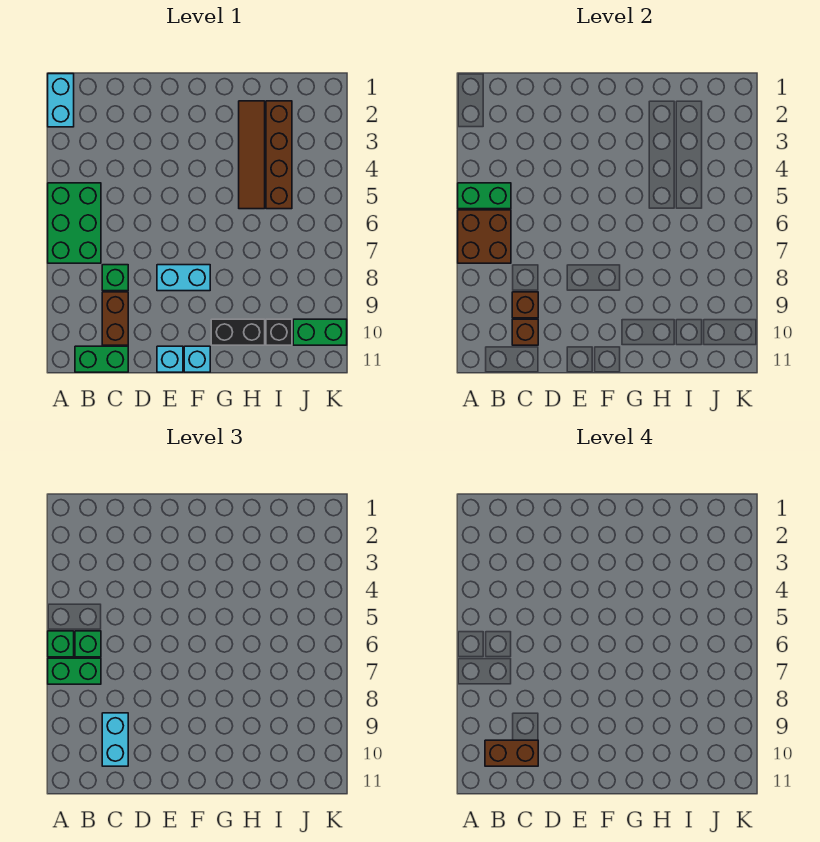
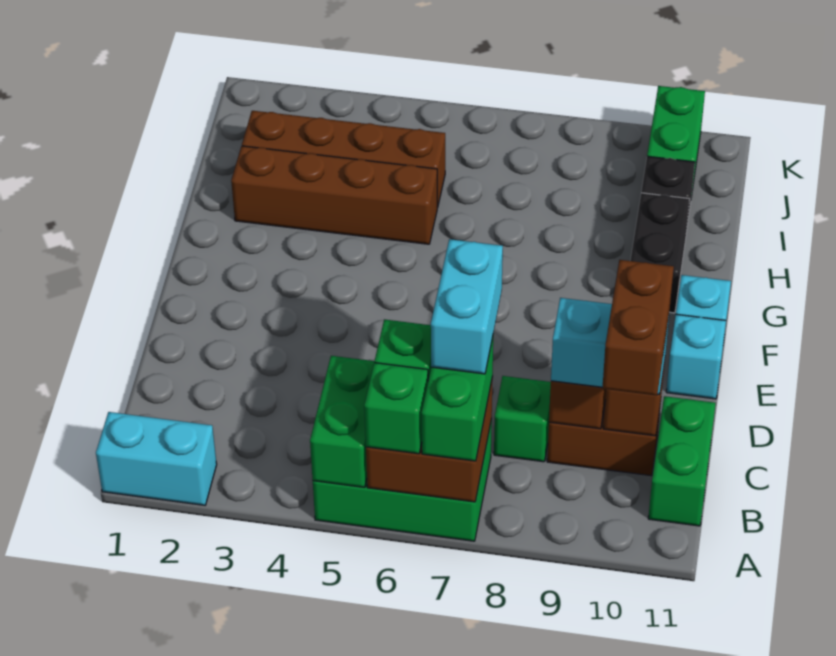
cyan brick E8:F8 level 1 -> cyan brick B7:C7 level 4
brown tile H2:H5 level 1 -> brown brick H2:H5 level 1

